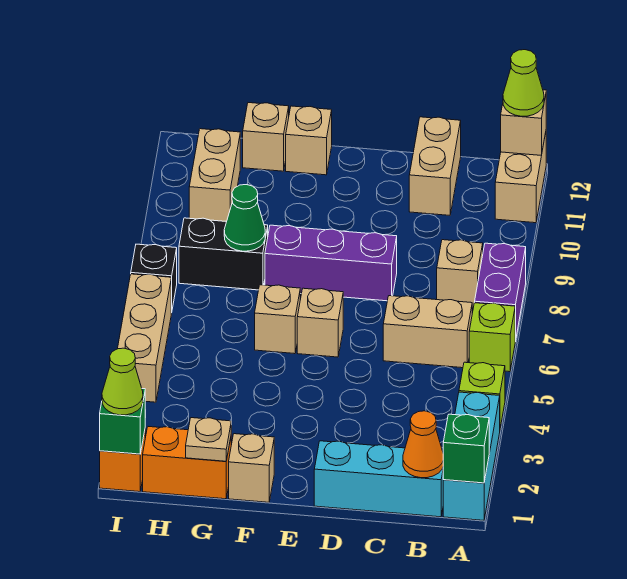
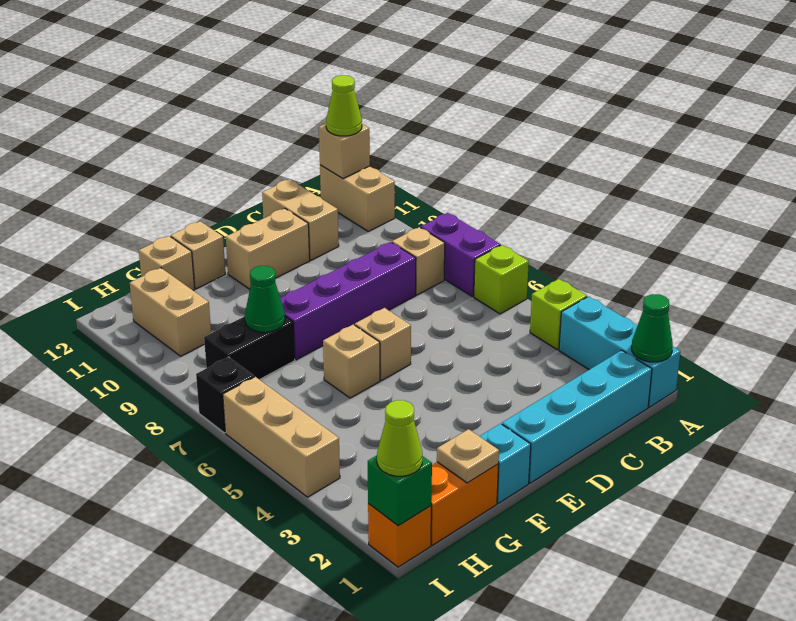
green brick A1 level 2 -> green cone A1 level 2
cyan brick B1:D1 level 1 -> cyan brick B1:E1 level 1
orange cone B1 level 2 -> none
tan brick B6:C6 level 1 -> tan brick D11:E11 level 1
purple brick D8:F8 level 1 -> purple brick C8:F8 level 1
tan brick F1 level 1 -> cyan brick F1 level 1

